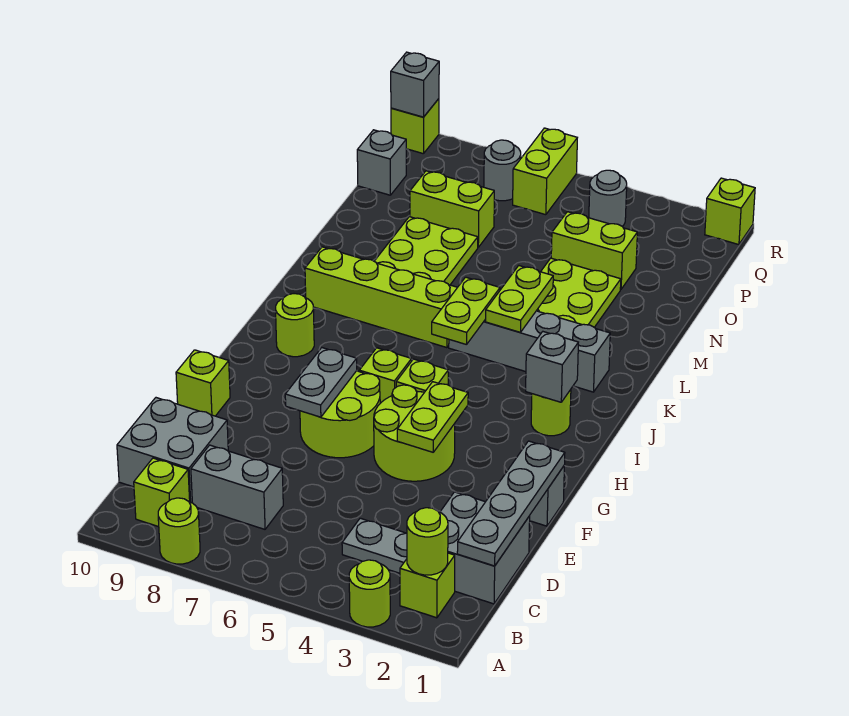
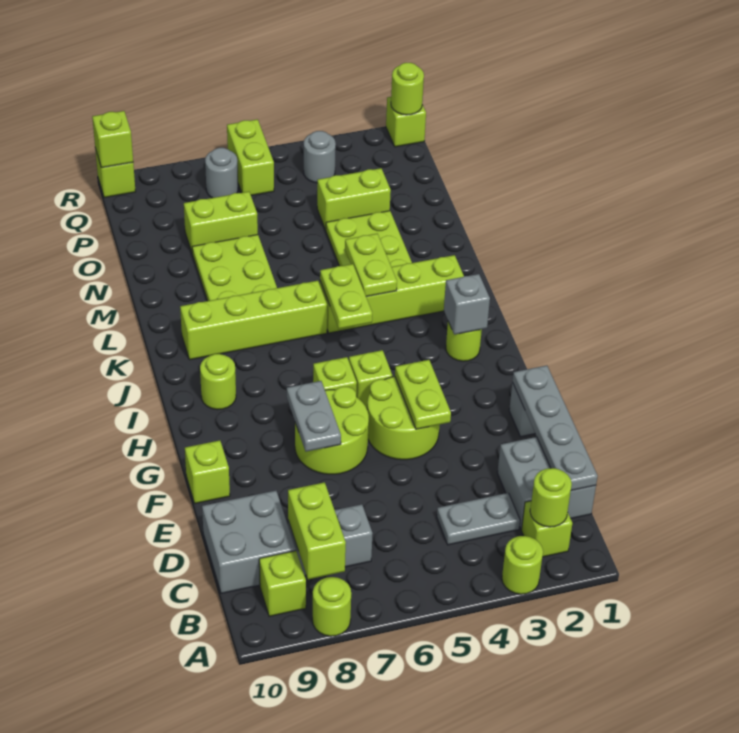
none -> lime brick B8:C8 level 2
grey brick K2:K5 level 1 -> lime brick K2:K5 level 1
grey brick P10 level 1 -> none
none -> lime round brick R1 level 2
grey brick R10 level 2 -> lime brick R10 level 2

